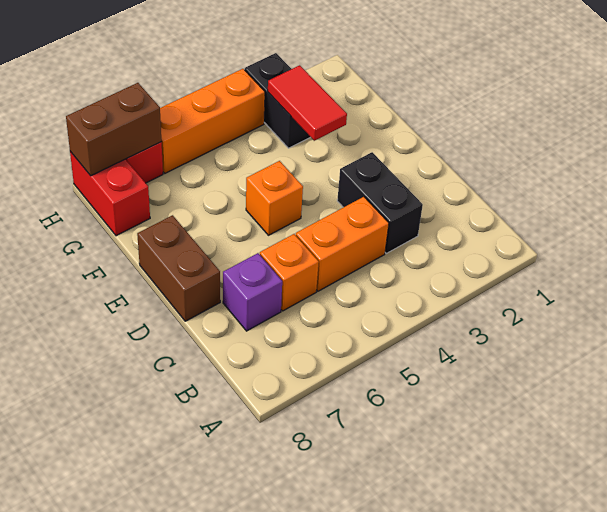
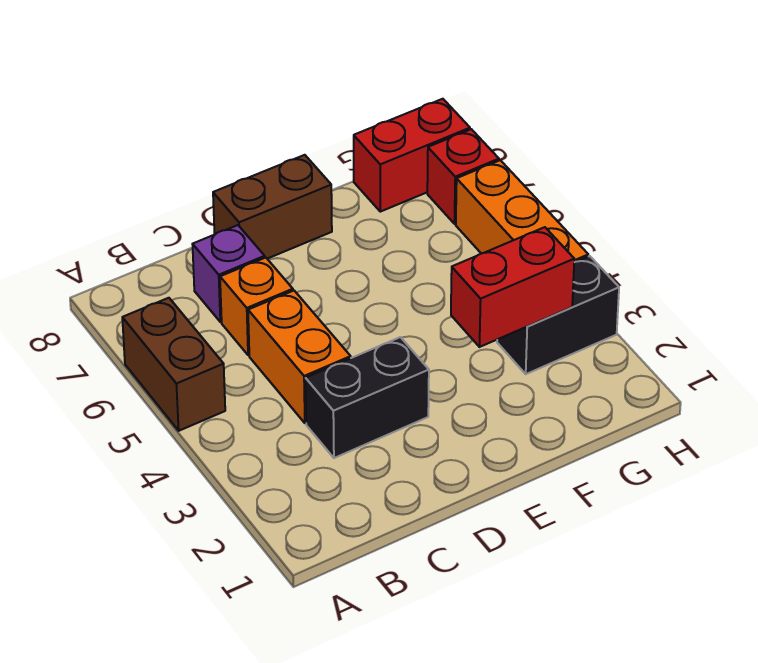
orange brick E5 level 1 -> none
red tile F3:G3 level 2 -> red brick F3:G3 level 2
brown brick H7:H8 level 2 -> brown brick A5:A6 level 1

